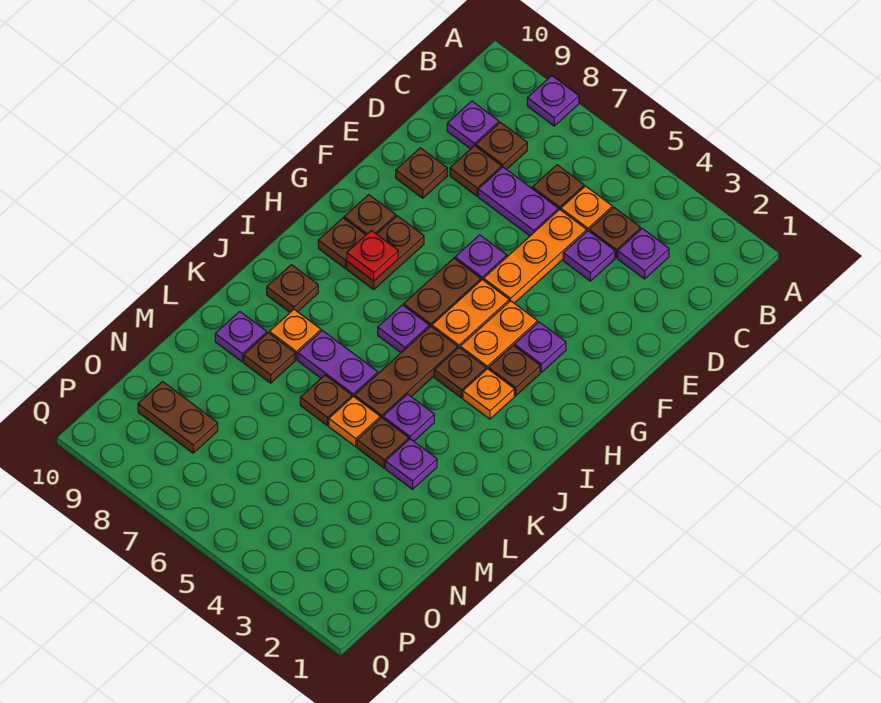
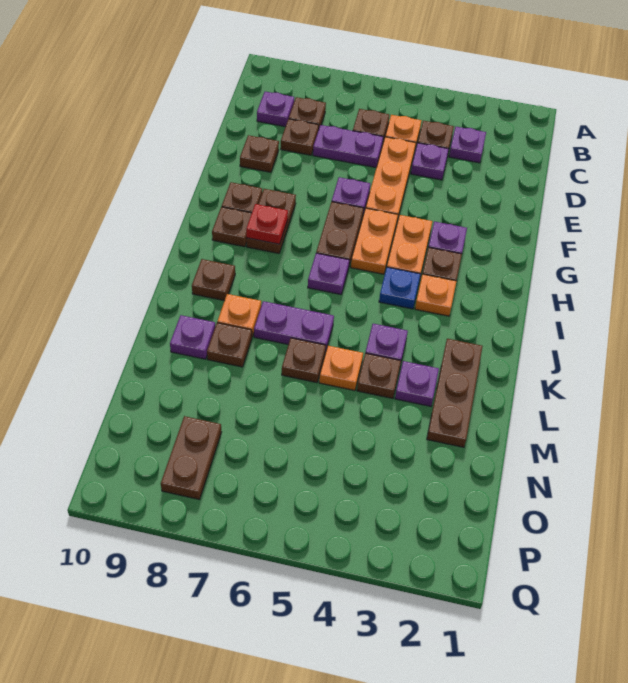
purple plate A8 level 1 -> none
brown plate I4 level 1 -> blue plate I4 level 1
brown plate I5:K5 level 1 -> brown plate K2:M2 level 1
brown plate O8:O9 level 1 -> brown plate O8:P8 level 1

